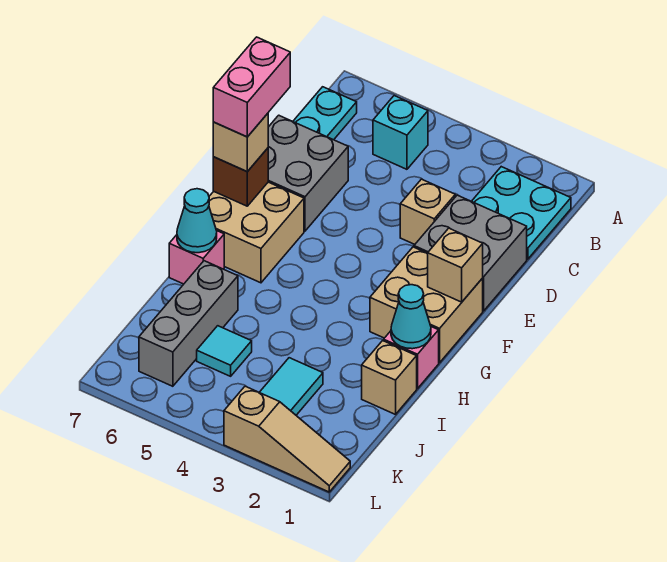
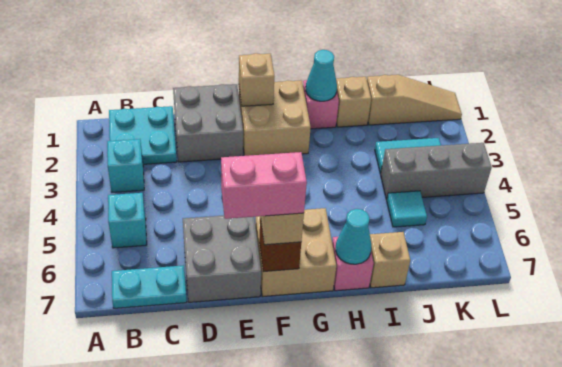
none -> cyan brick B3 level 1
tan brick D3 level 1 -> tan brick I7 level 1
grey brick I6:K6 level 1 -> grey brick J4:L4 level 1
tan slope L1:L3 level 1 top 3 -> tan slope J1:L1 level 1 top J

